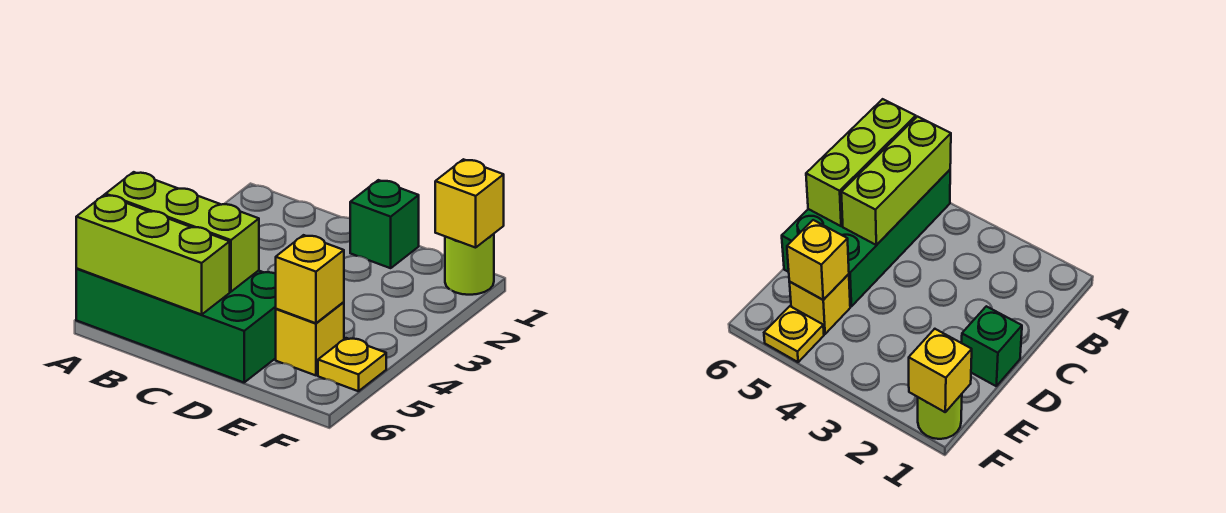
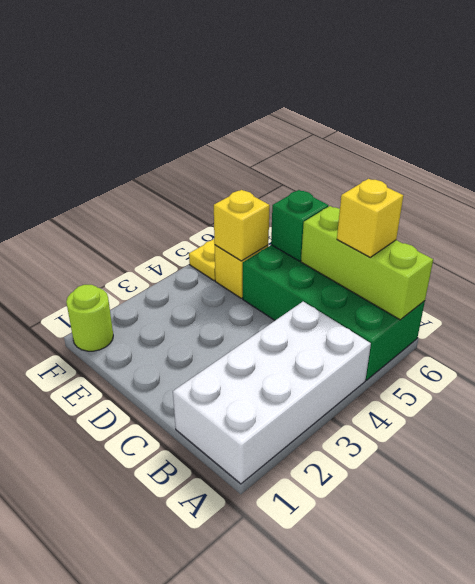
none -> white brick A1:B4 level 1
lime brick A5:C5 level 2 -> none
green brick D1 level 1 -> green brick D6 level 2
yellow brick F1 level 2 -> yellow brick B6 level 3

